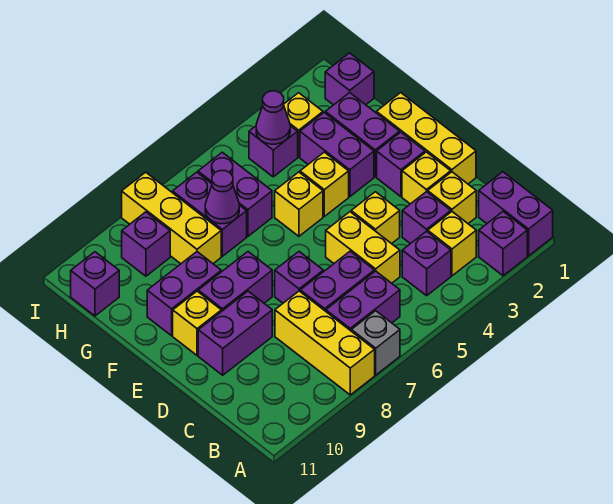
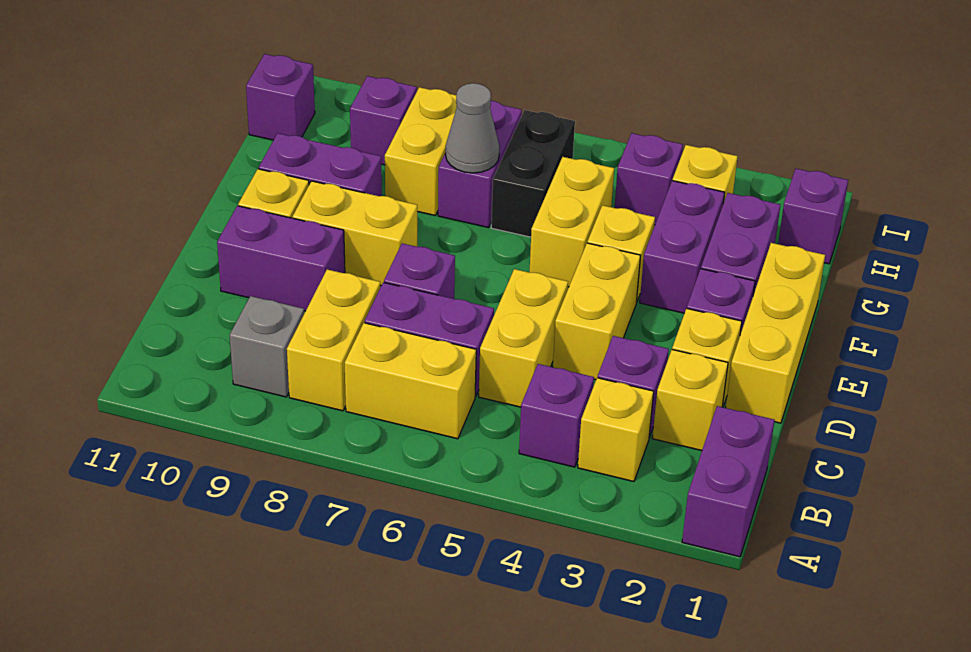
purple brick A2 level 1 -> none
grey brick A7 level 1 -> grey brick B9 level 1
yellow brick A8:C8 level 1 -> yellow brick B8:C8 level 1
purple brick B6:B7 level 1 -> yellow brick B6:B7 level 1
yellow brick D4 level 1 -> yellow brick D4:E4 level 1
purple brick E8:E9 level 1 -> yellow brick E8:E9 level 1
yellow brick F5 level 1 -> yellow brick F5:G5 level 1
purple brick G6:H6 level 1 -> black brick G6:H6 level 1
purple cone G7 level 2 -> grey cone G7 level 2
yellow brick G8:I8 level 1 -> yellow brick G8:H8 level 1
purple cone H4 level 2 -> none

